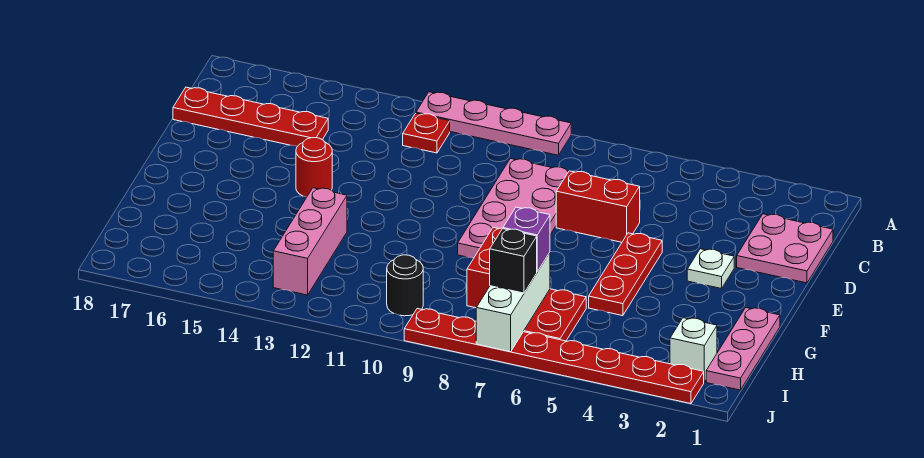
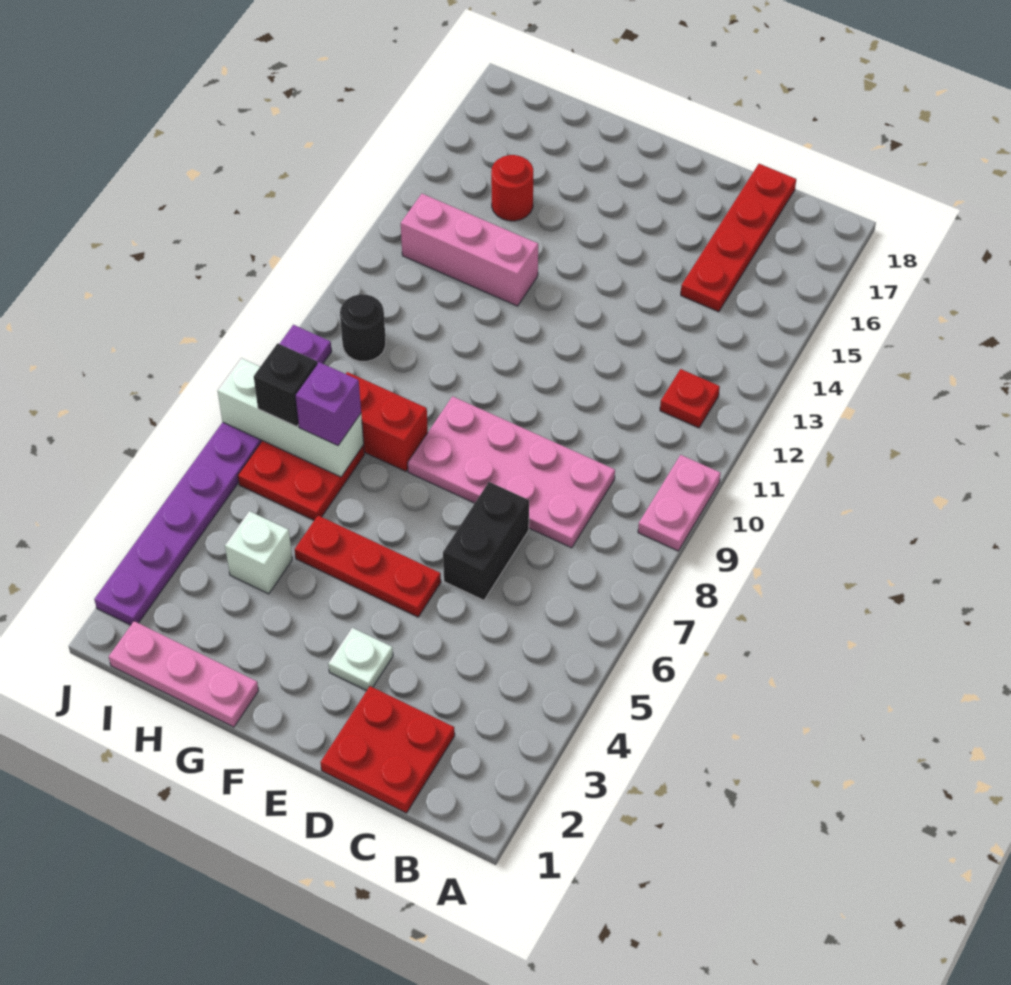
pink plate A9:A12 level 1 -> pink plate A9:A10 level 1
pink plate C1:D2 level 1 -> red plate C1:D2 level 1
red brick D6:D7 level 1 -> black brick D6:D7 level 1
red round brick E14 level 1 -> red round brick H15 level 1
white brick I2 level 1 -> white brick H4 level 1
red plate J2:J9 level 1 -> purple plate J2:J9 level 1

